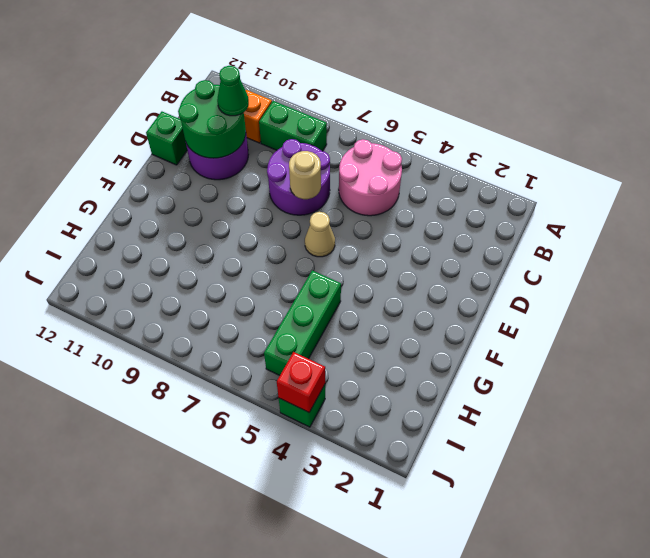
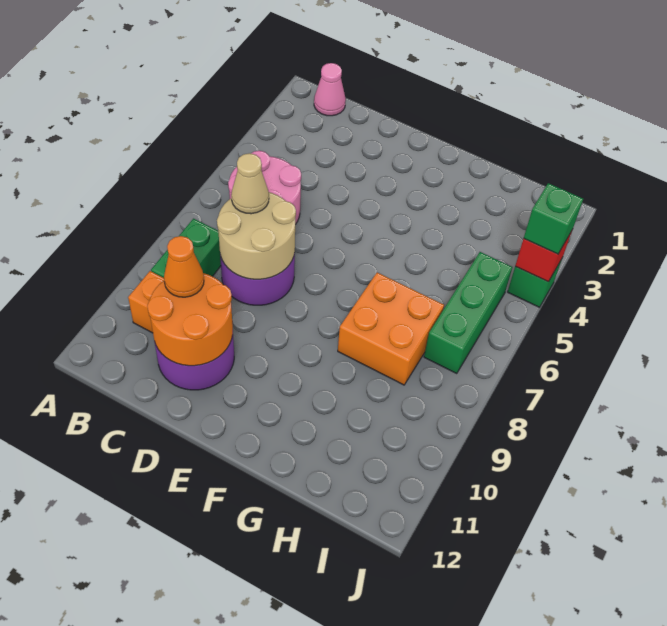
none -> pink cone B1 level 1
green round brick C10:D11 level 2 -> orange round brick C10:D11 level 2
green cone C10 level 3 -> orange cone C10 level 3
tan round brick D7 level 2 -> tan round brick C7:D8 level 2
green brick D12 level 1 -> green brick J4 level 3
tan cone E6 level 1 -> tan cone C7 level 3
green brick G5:I5 level 1 -> green brick I5:I7 level 1
none -> orange brick G7:H8 level 1

